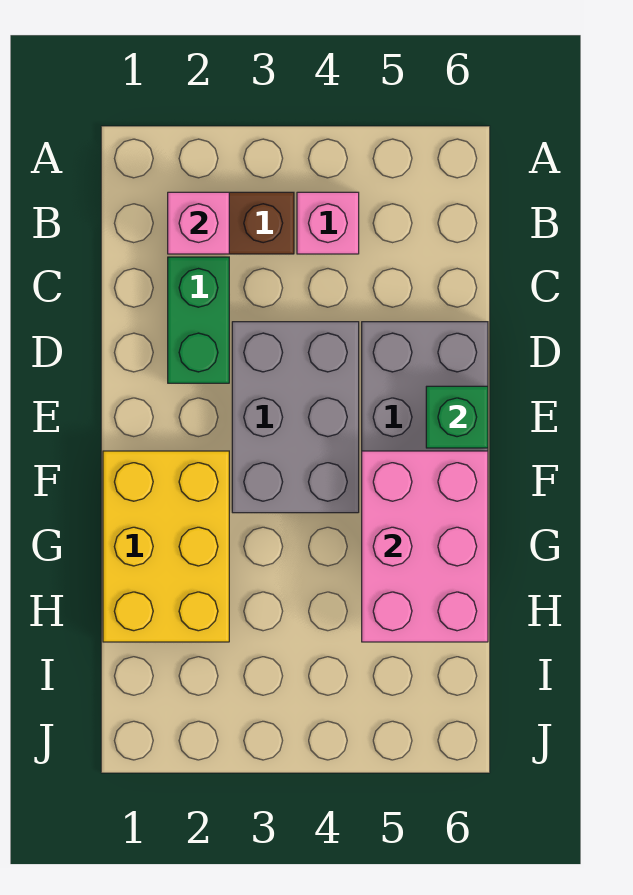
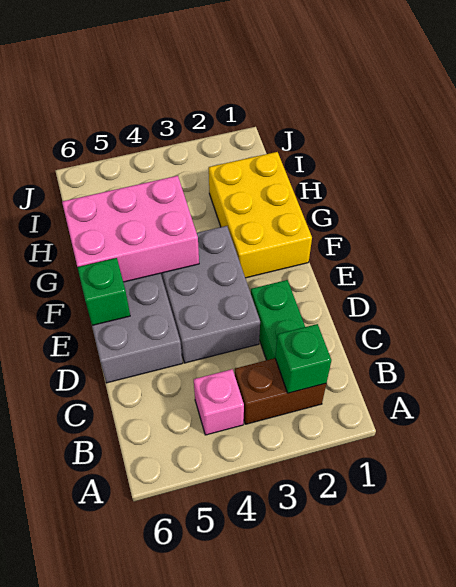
pink brick B2 level 2 -> green brick B2 level 2
pink brick F5:H6 level 2 -> pink brick F4:G6 level 2

